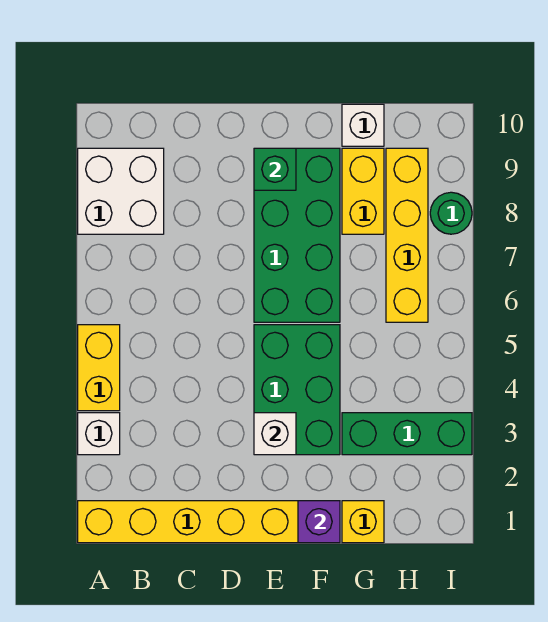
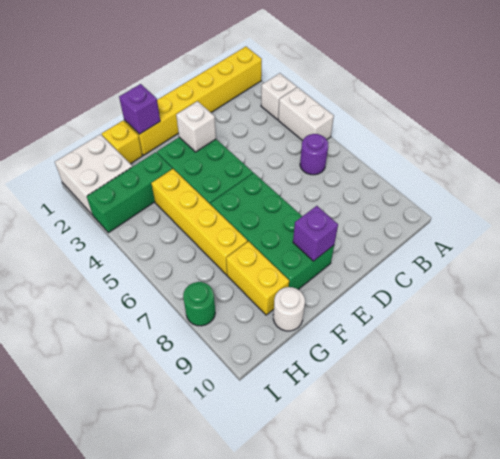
yellow brick A4:A5 level 1 -> white brick A4:A5 level 1
white brick A8:B9 level 1 -> white brick H1:I2 level 1
none -> purple round brick B6 level 1
green brick E9 level 2 -> purple brick E9 level 2
white brick G10 level 1 -> white round brick G10 level 1
yellow brick H6:H9 level 1 -> yellow brick G4:G7 level 1

